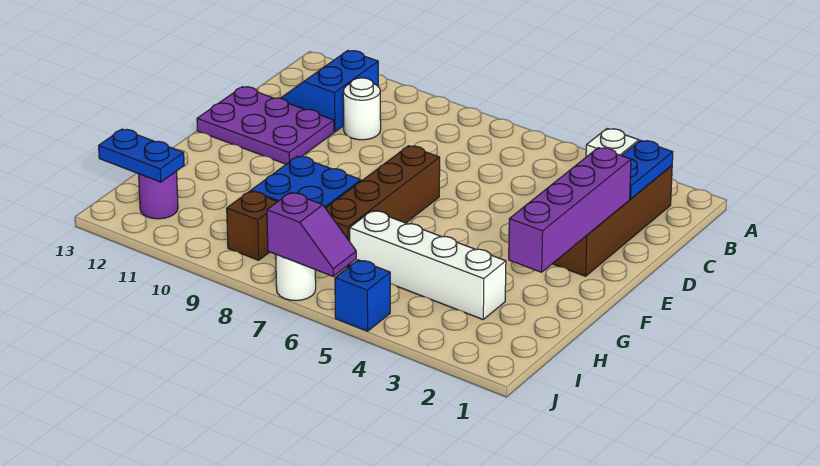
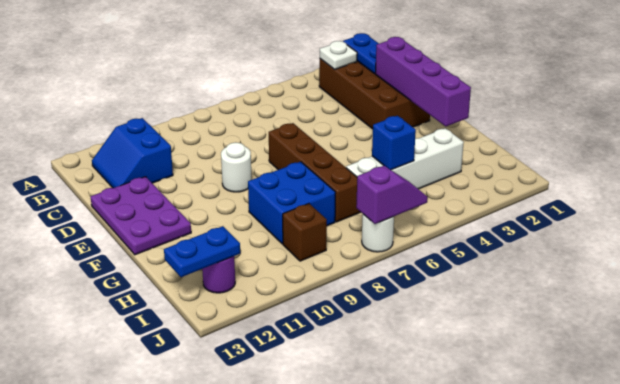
white round brick C10 level 1 -> white round brick E9 level 1
purple plate D11:E13 level 1 -> purple plate D12:F13 level 1
blue brick J5 level 1 -> blue brick H5 level 2

